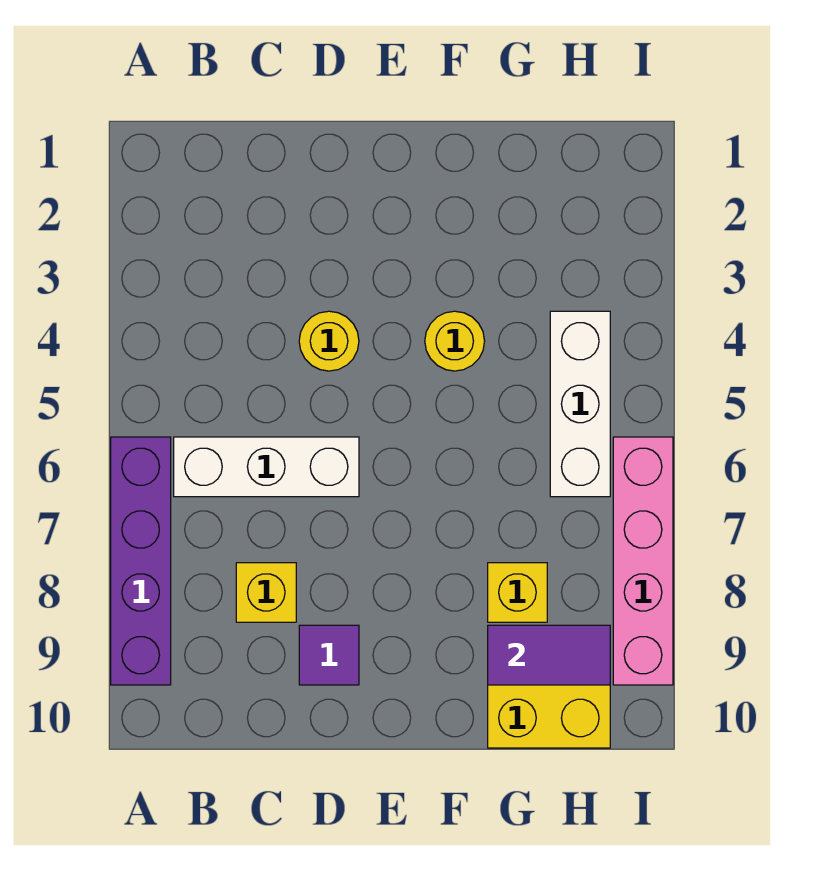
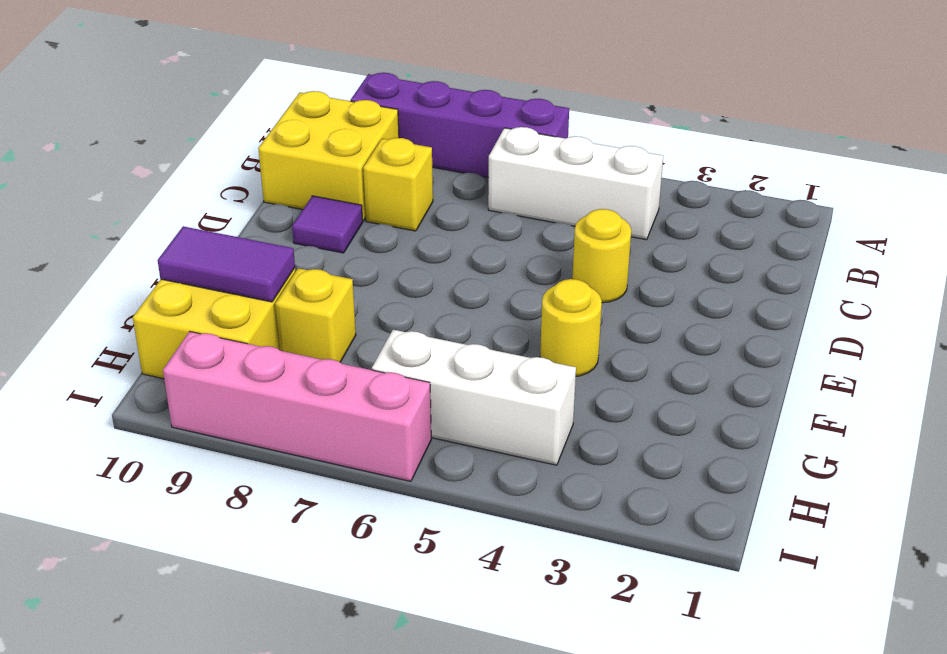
white brick B6:D6 level 1 -> white brick B4:B6 level 1
none -> yellow brick B9:C10 level 1
purple tile G9:H9 level 2 -> purple tile G9:G10 level 2

